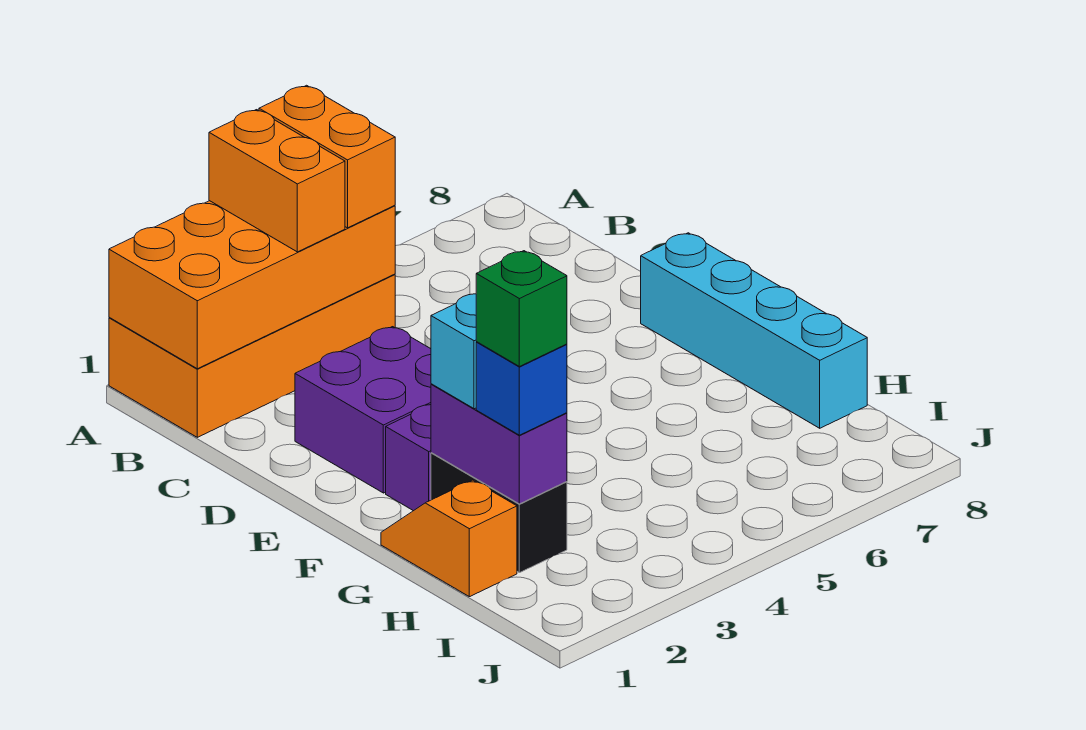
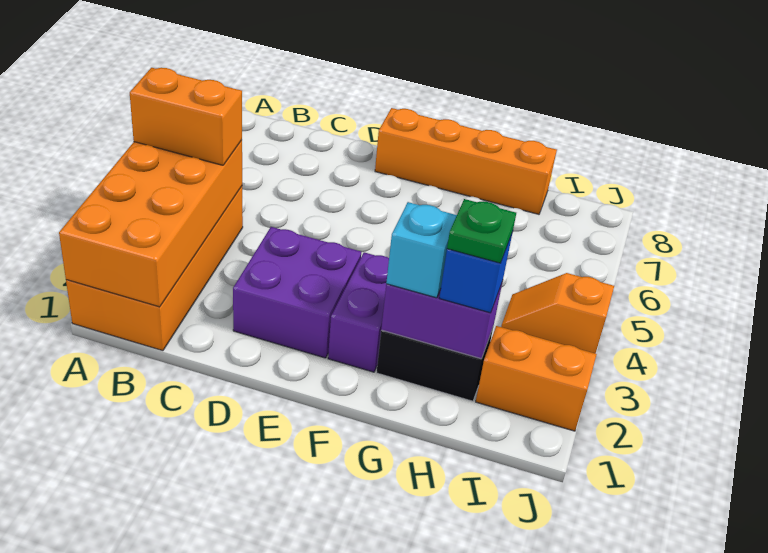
orange brick A3:B3 level 3 -> orange brick I2:J2 level 1
cyan brick E8:H8 level 1 -> orange brick E8:H8 level 1
orange slope G1:H1 level 1 top H -> orange slope I4:J4 level 1 top J
green brick H2 level 4 -> green plate H2 level 4

